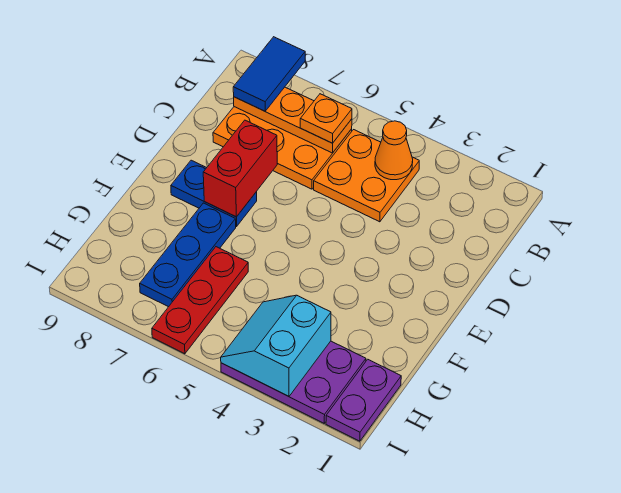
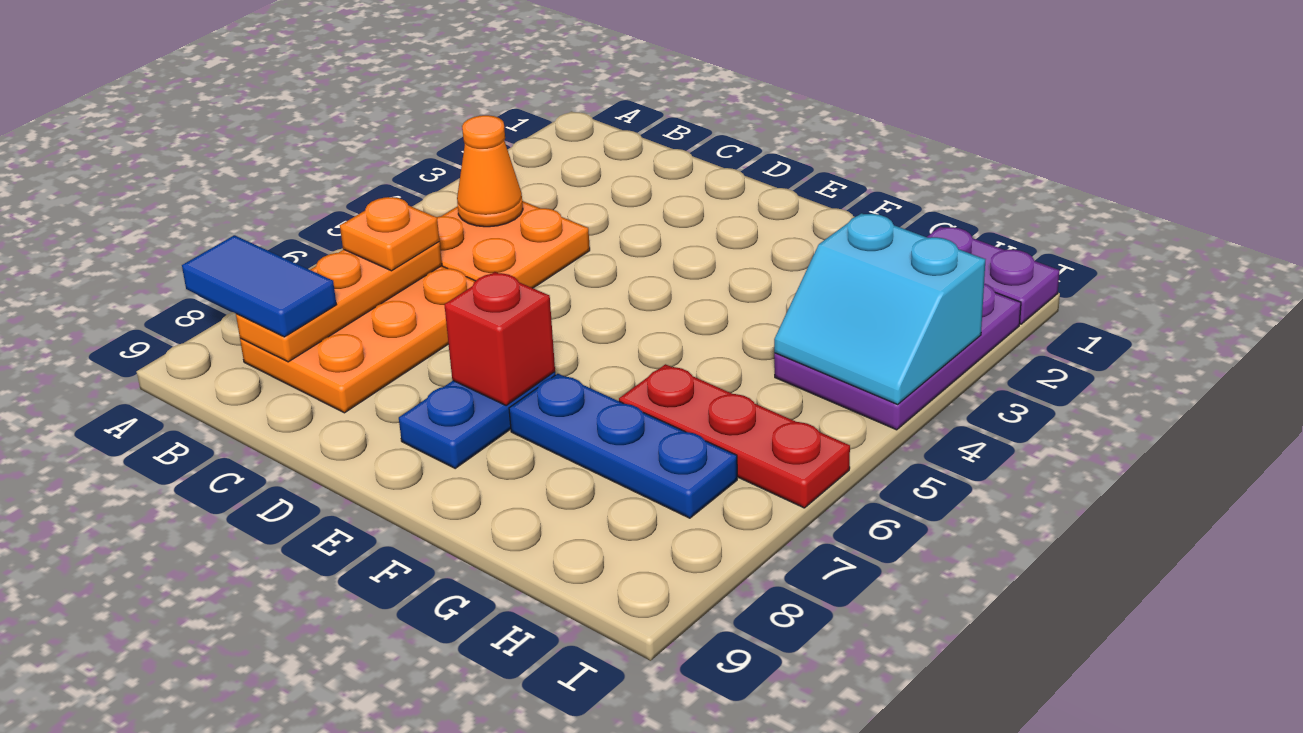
red brick D7:E7 level 2 -> red brick E7 level 2

